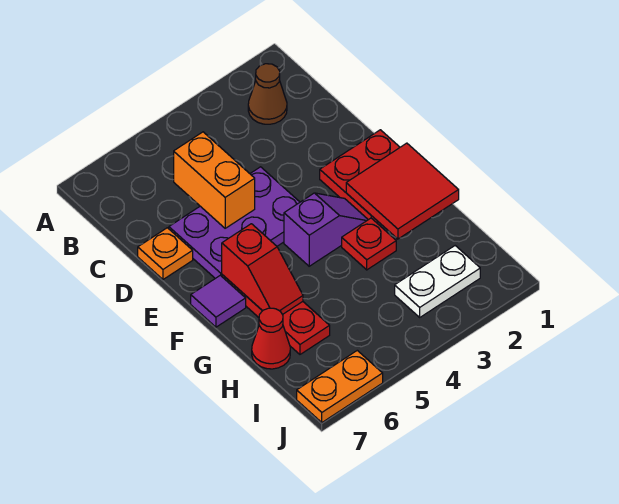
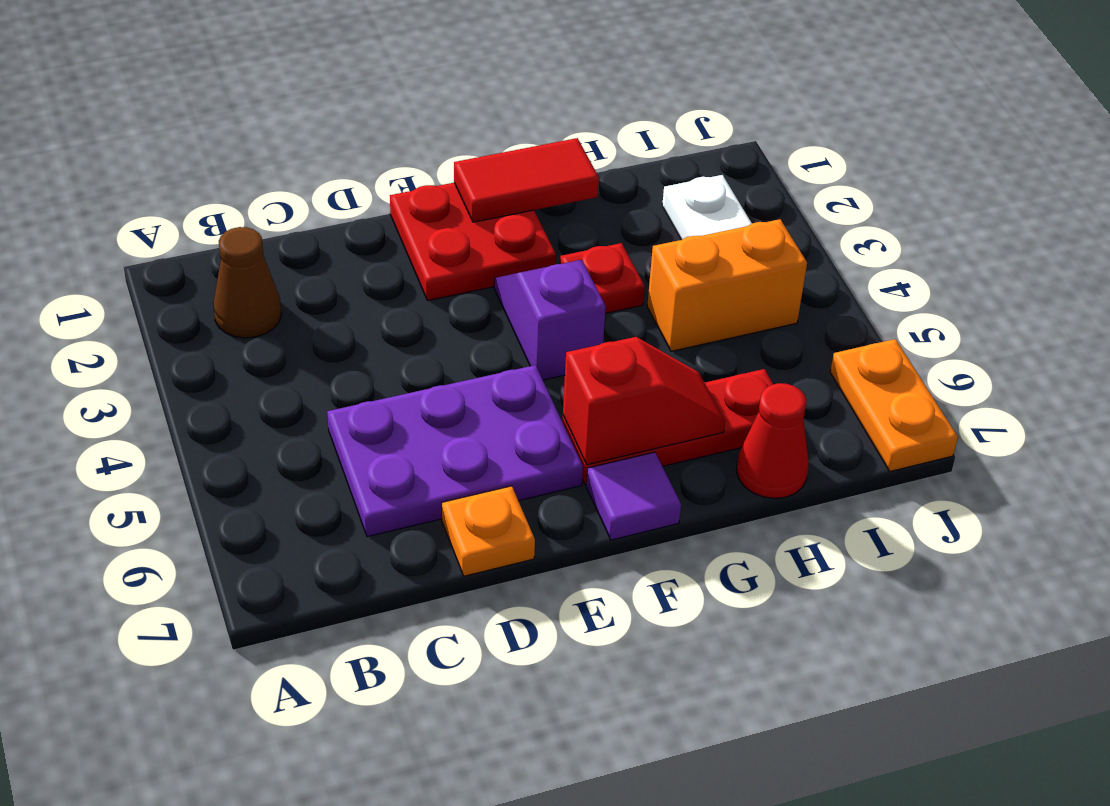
orange brick C5:D5 level 2 -> orange brick H4:I4 level 1
purple plate D4:E6 level 1 -> purple plate C5:E6 level 1
red tile F1:G2 level 2 -> red tile F1:G1 level 2

